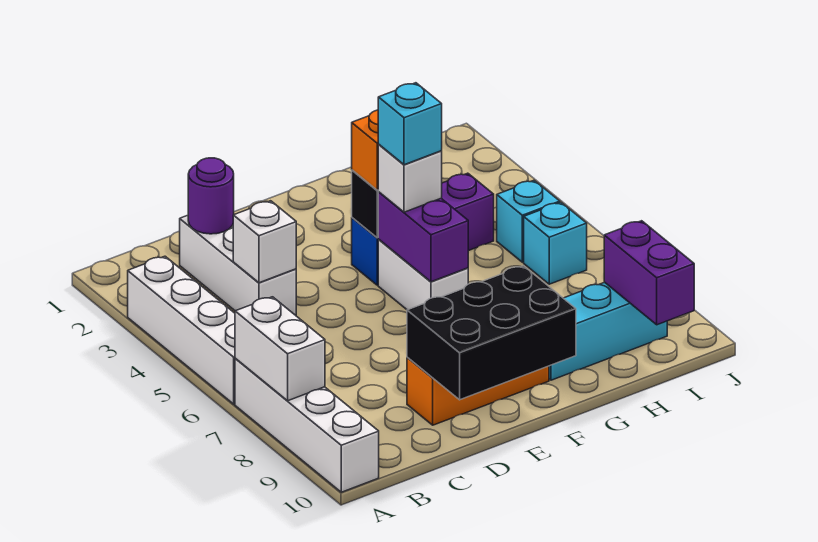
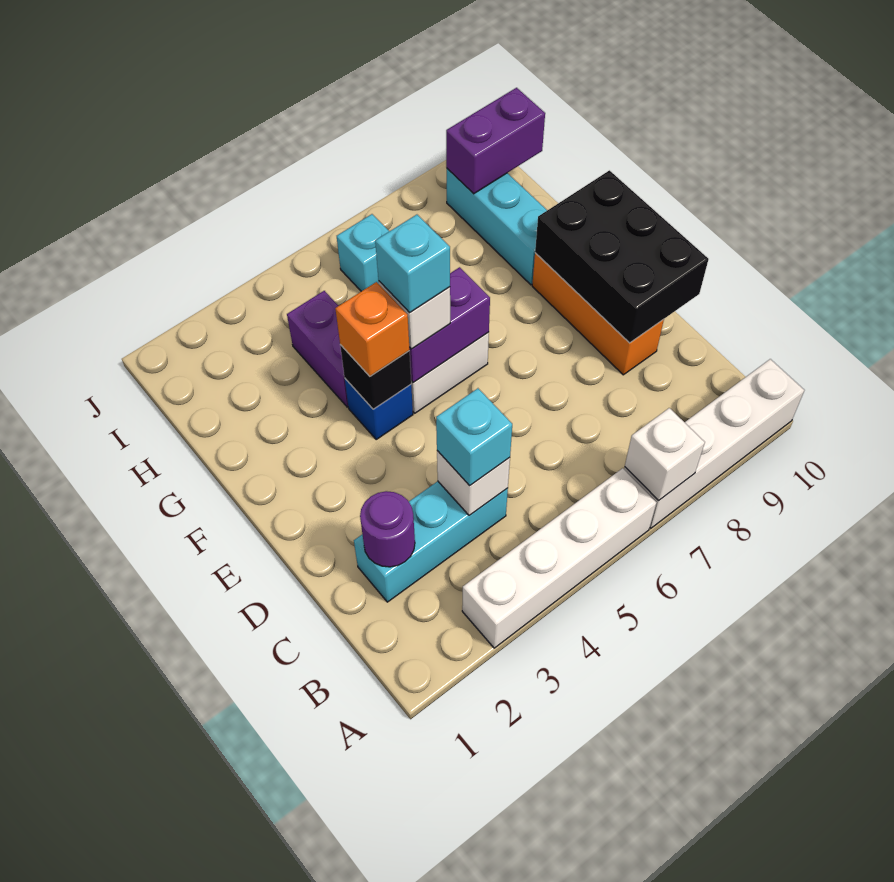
white brick A7:A8 level 2 -> white brick A7 level 2
white brick C2:C4 level 1 -> cyan brick C2:C4 level 1
cyan brick I5 level 1 -> cyan brick C4 level 3

